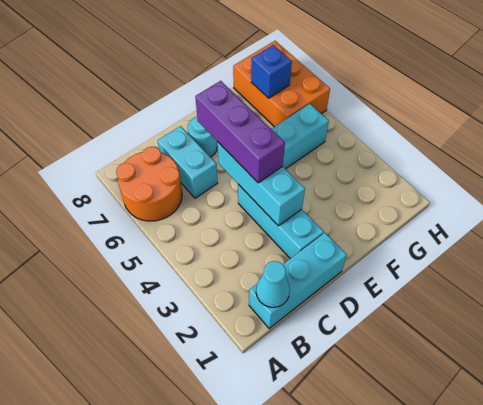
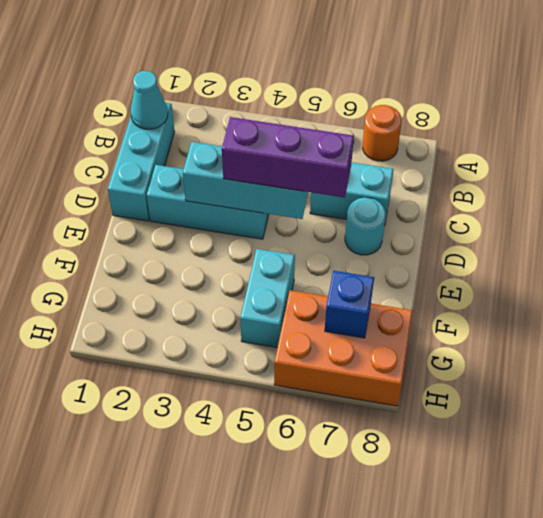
orange round brick A6:B7 level 1 -> orange round brick A7 level 1

